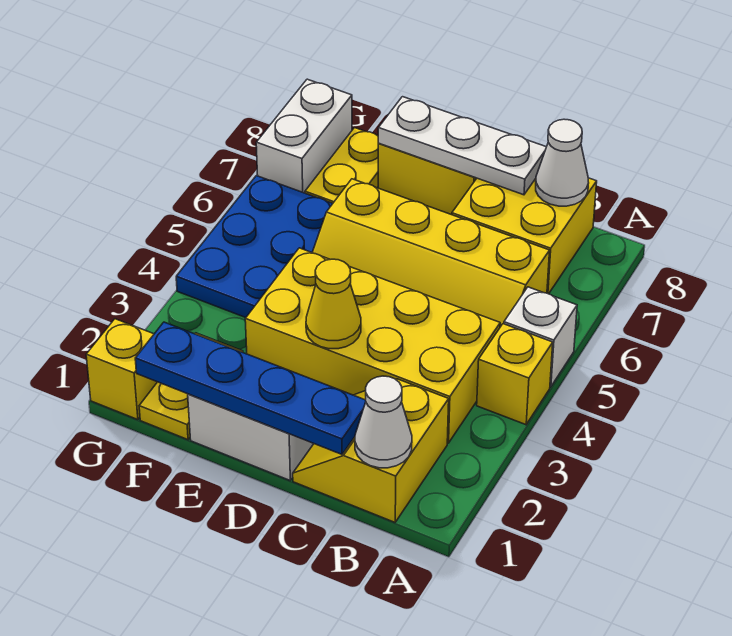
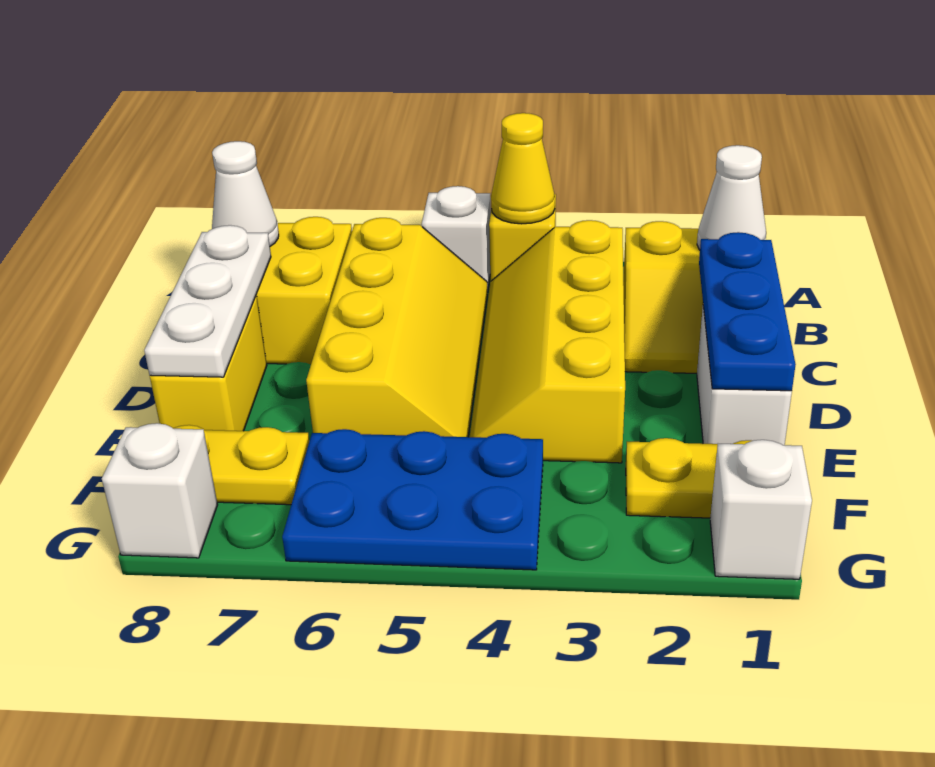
yellow brick B3:E4 level 1 -> yellow slope B3:E4 level 1 top 3
blue plate C1:F1 level 2 -> blue plate C1:E1 level 2
yellow cone D3 level 2 -> yellow cone A4 level 2
yellow brick G1 level 1 -> white brick G1 level 1
white brick G7:G8 level 1 -> white brick G8 level 1

